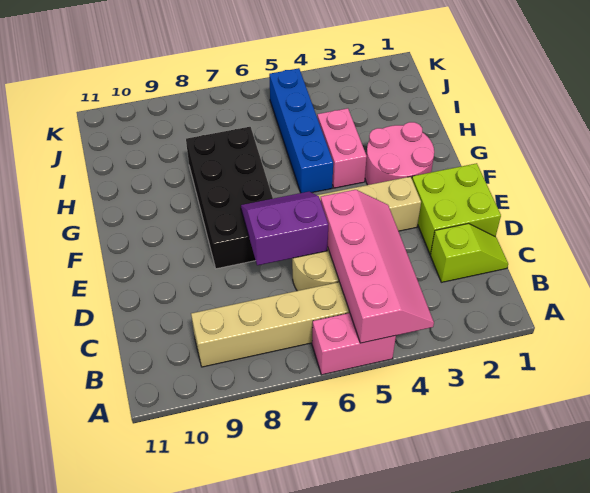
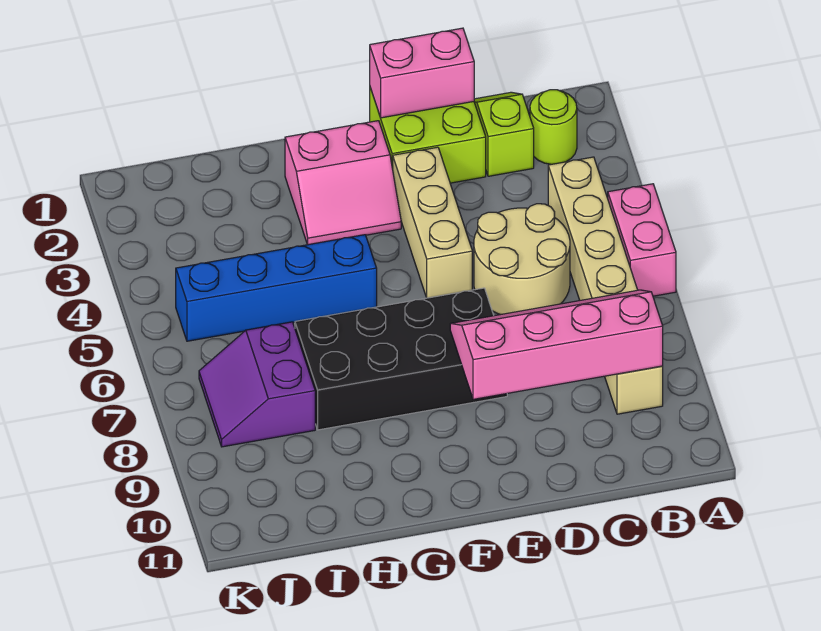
pink slope A4:D5 level 2 top 5 -> pink slope B8:E9 level 2 top 9
none -> lime round brick B2 level 1
purple slope D6:E7 level 2 top D -> purple slope I7:J8 level 1 top I
pink round brick F2:G3 level 1 -> pink slope F2:G3 level 1 top 2
pink brick G4:H4 level 1 -> pink brick D1:E1 level 2

